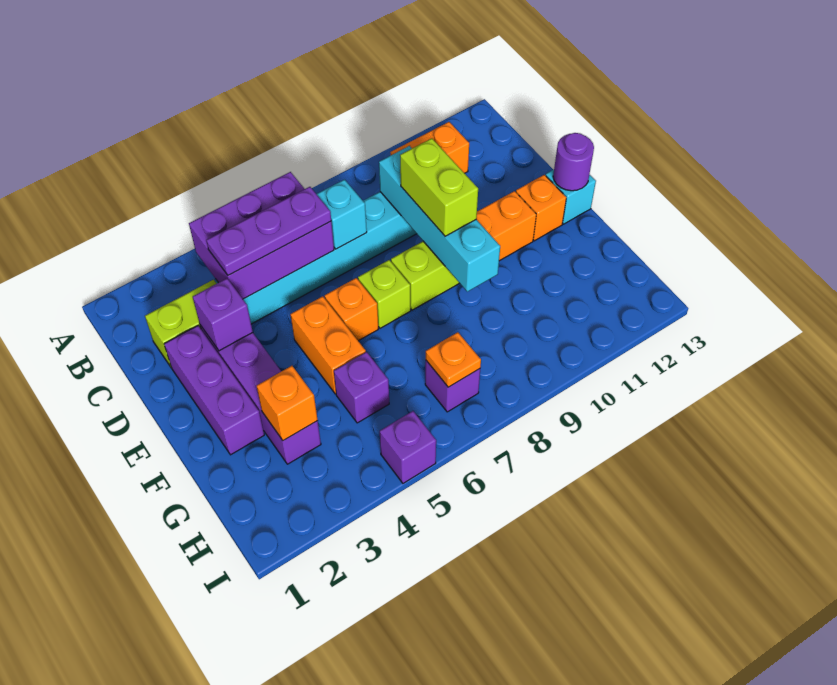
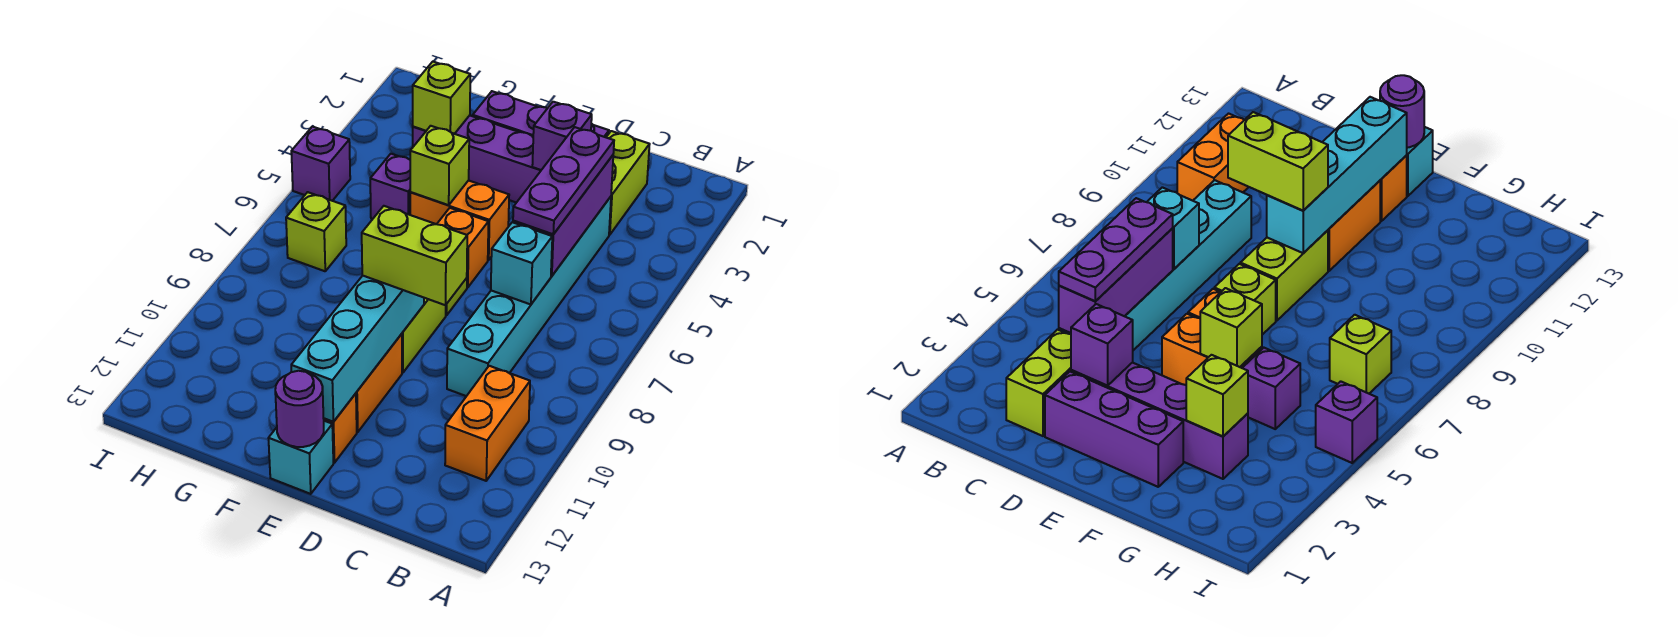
purple brick B4:C6 level 2 -> purple brick C4:C6 level 2
cyan brick C9:F9 level 2 -> cyan brick E9:E12 level 2
none -> lime brick F5 level 2
orange brick G3 level 2 -> lime brick G3 level 2
purple brick H7 level 1 -> lime brick H7 level 1
orange plate H7 level 2 -> none

